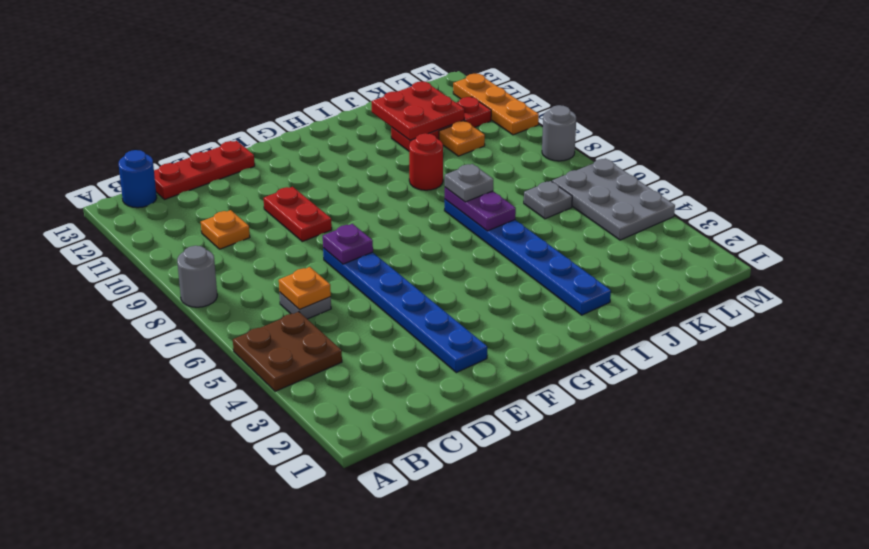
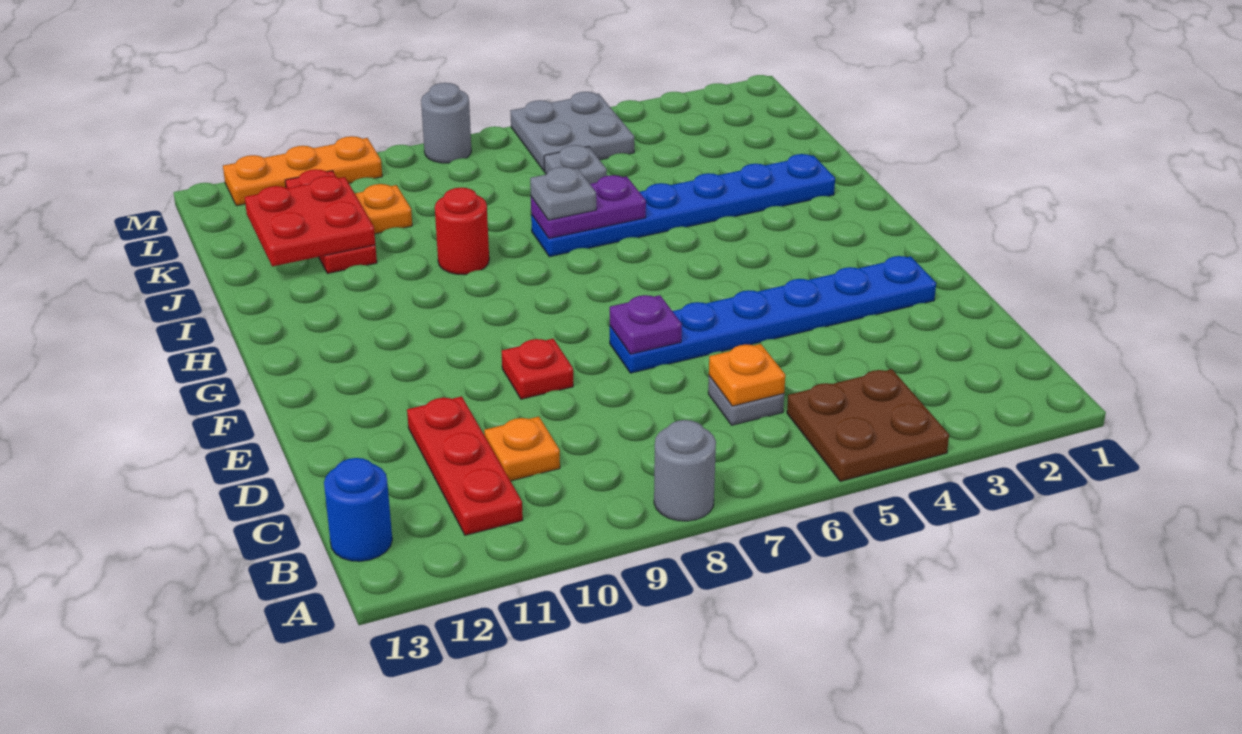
red plate C13:E13 level 1 -> red plate B11:D11 level 1
red plate E9:E10 level 1 -> red plate E9 level 1
grey plate L4:M6 level 1 -> grey plate L5:M6 level 1

